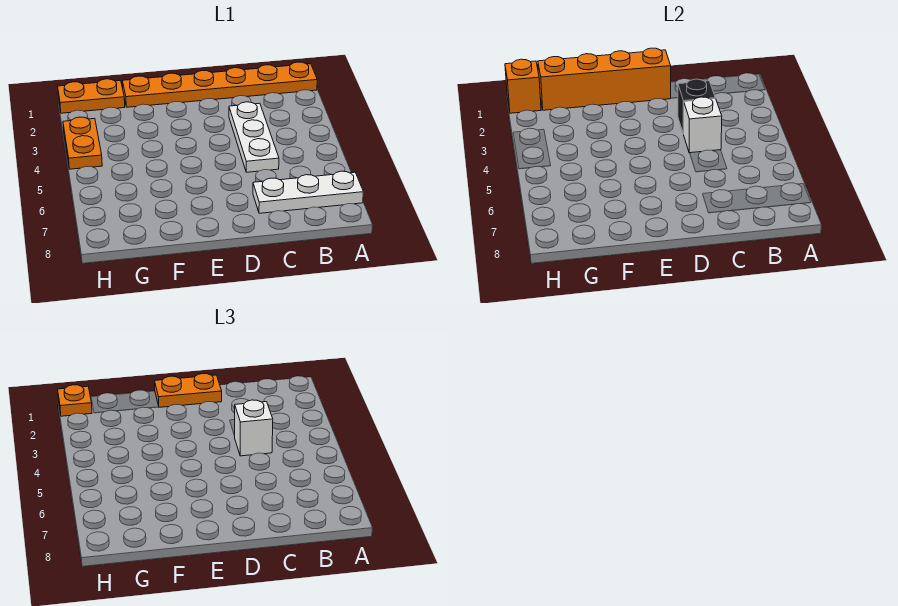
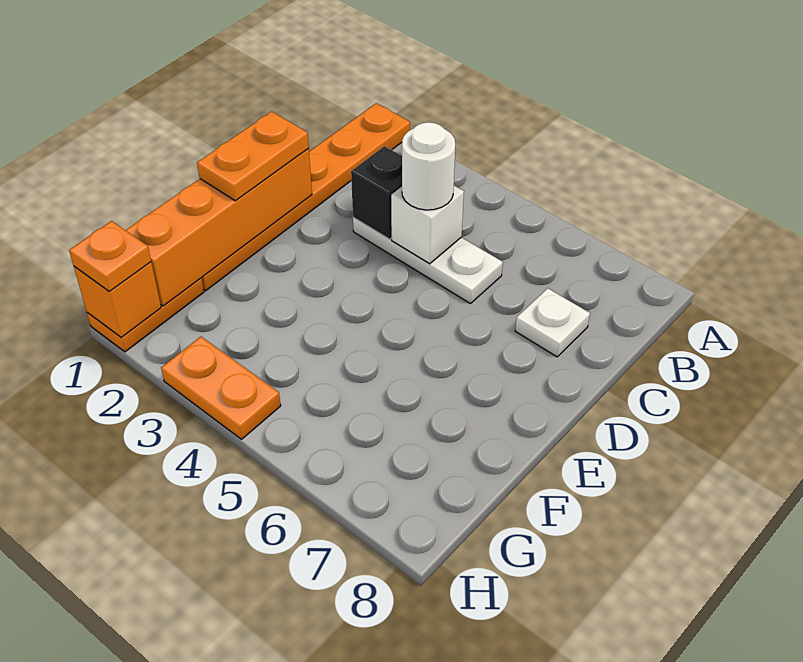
white plate A7:C7 level 1 -> white plate C7 level 1
white brick C4 level 3 -> white round brick C4 level 3

